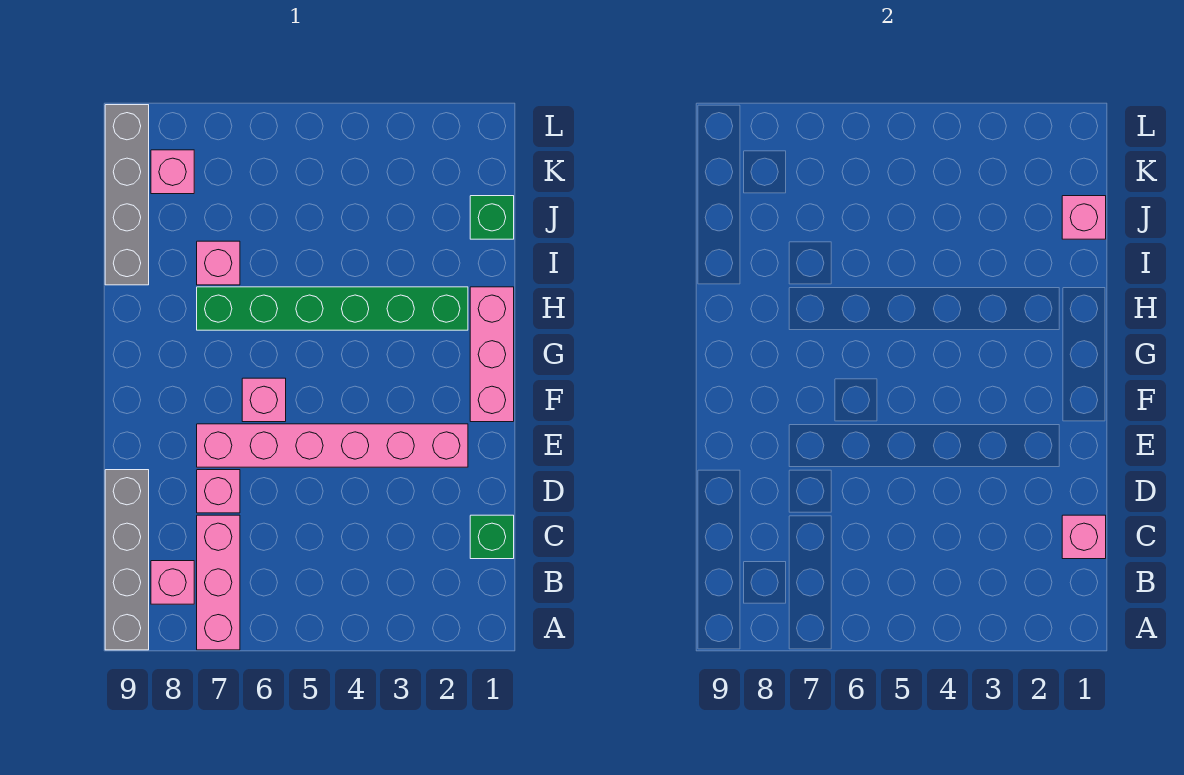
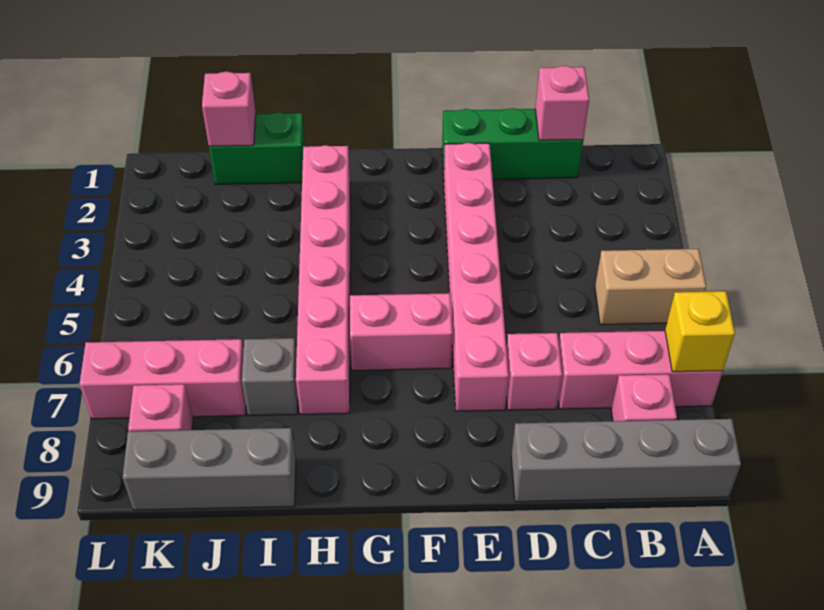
none -> tan brick A5:B5 level 1
none -> yellow brick A7 level 2
green brick C1 level 1 -> green brick C1:E1 level 1
pink brick F1:H1 level 1 -> pink brick J7:L7 level 1
pink brick F6 level 1 -> pink brick F6:G6 level 1
green brick H2:H7 level 1 -> pink brick H2:H7 level 1
pink brick I7 level 1 -> grey brick I7 level 1
grey brick I9:L9 level 1 -> grey brick I9:K9 level 1
green brick J1 level 1 -> green brick I1:J1 level 1

